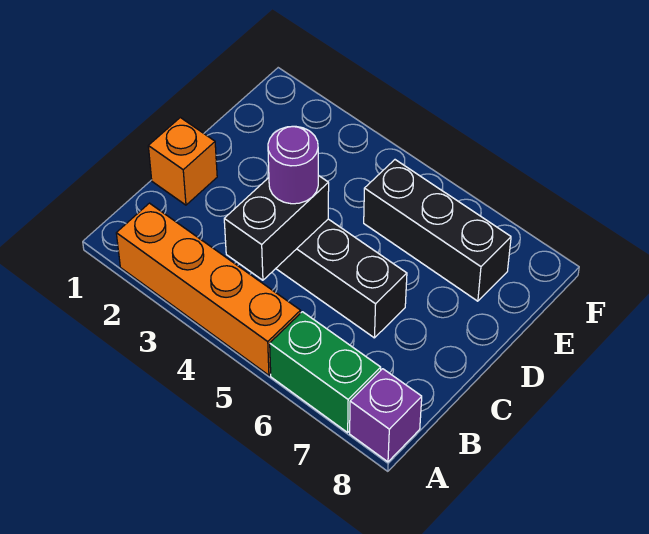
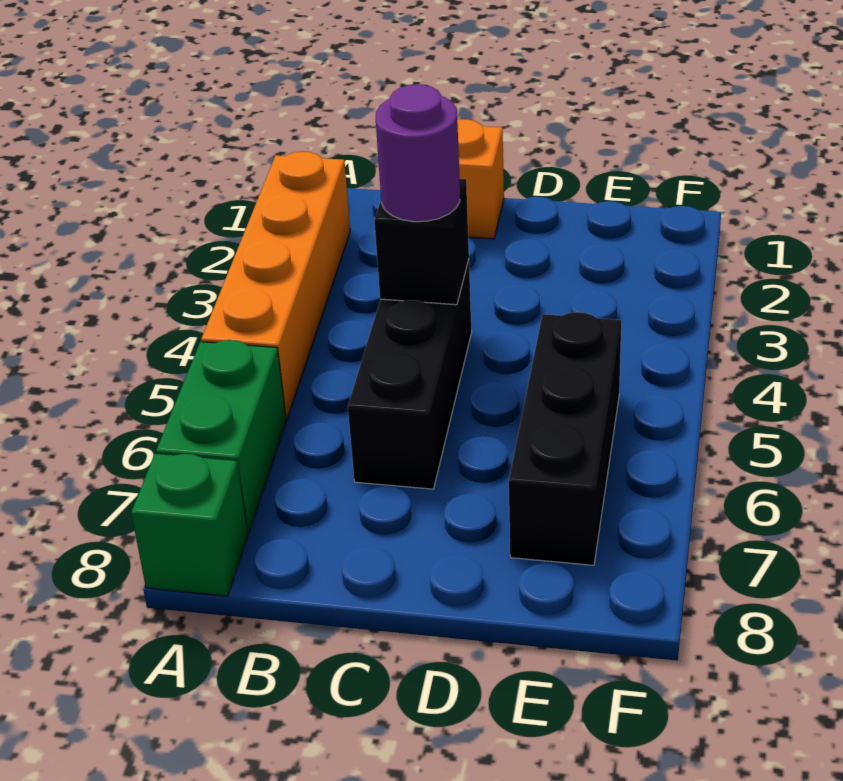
purple brick A8 level 1 -> green brick A8 level 1
black brick B4:C4 level 2 -> black brick C4 level 2

